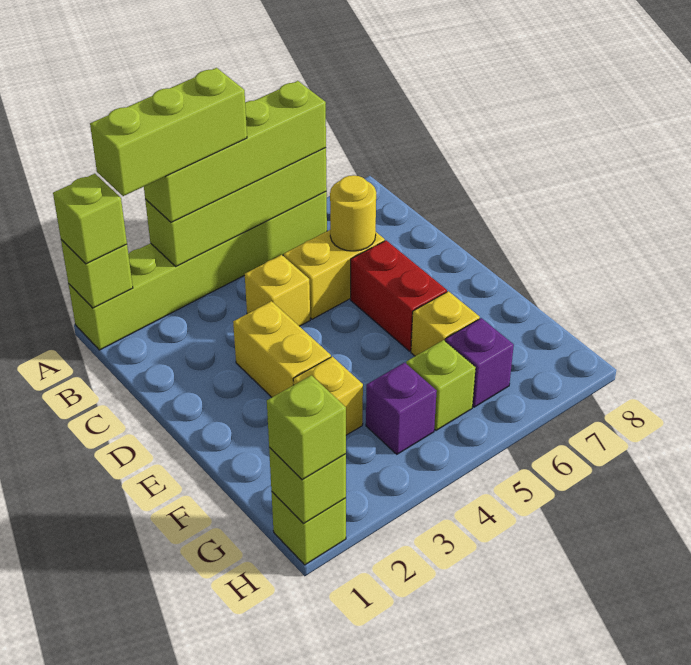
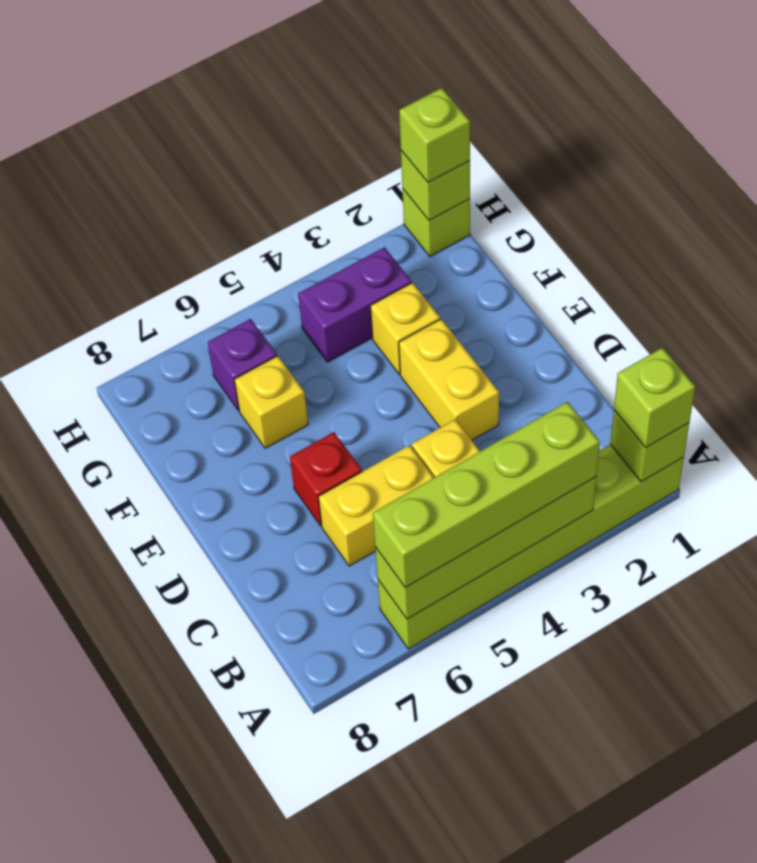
lime brick A2:A4 level 4 -> none
yellow round brick C6 level 2 -> none
red brick D6:E6 level 1 -> red brick D6 level 1
purple brick G4 level 1 -> purple brick G3:G4 level 1
lime brick G5 level 1 -> none

